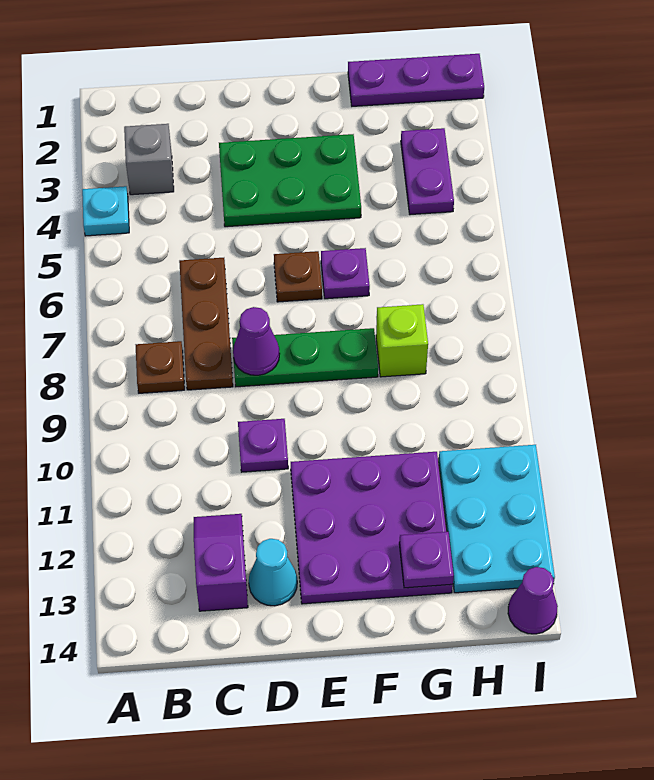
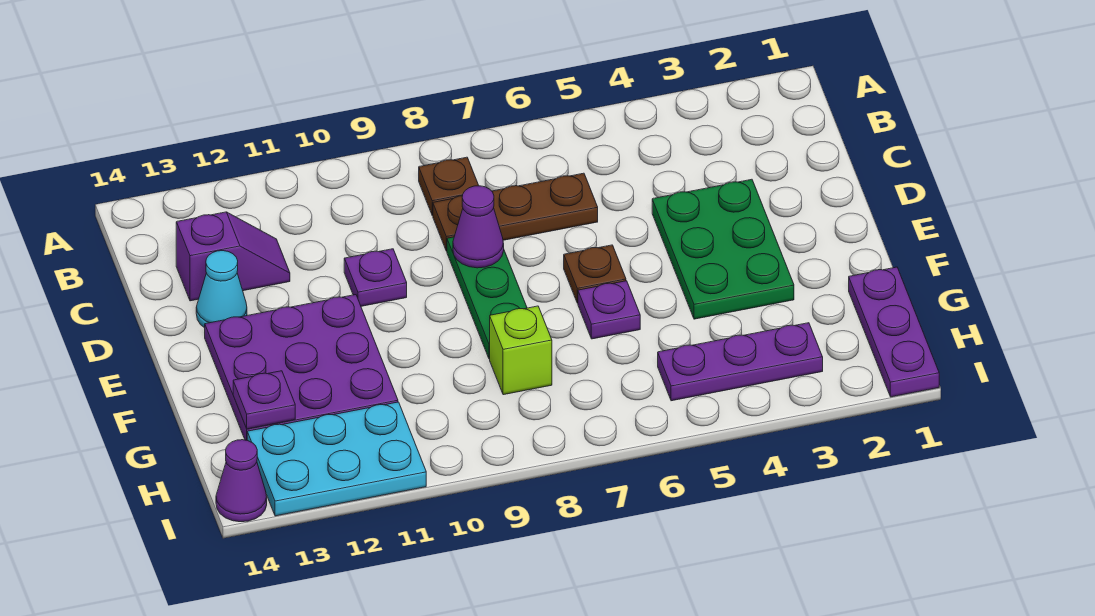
cyan plate A4 level 1 -> none
grey brick B3 level 1 -> none
purple plate H3:H4 level 1 -> purple plate H3:H5 level 1

